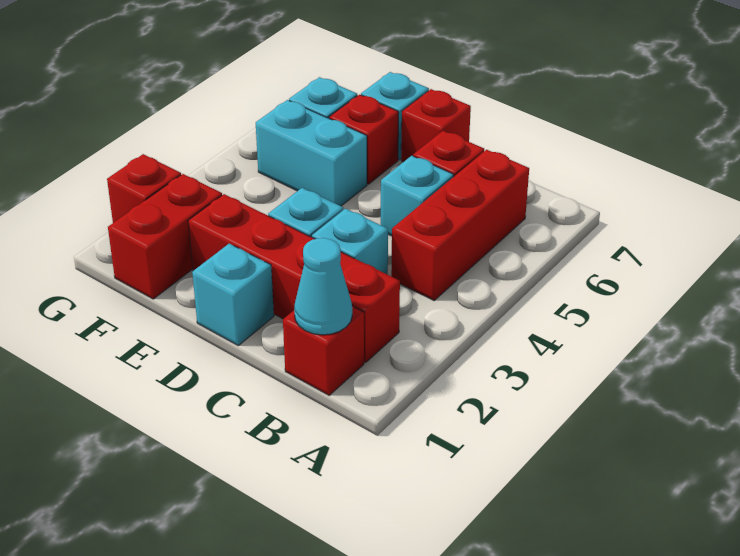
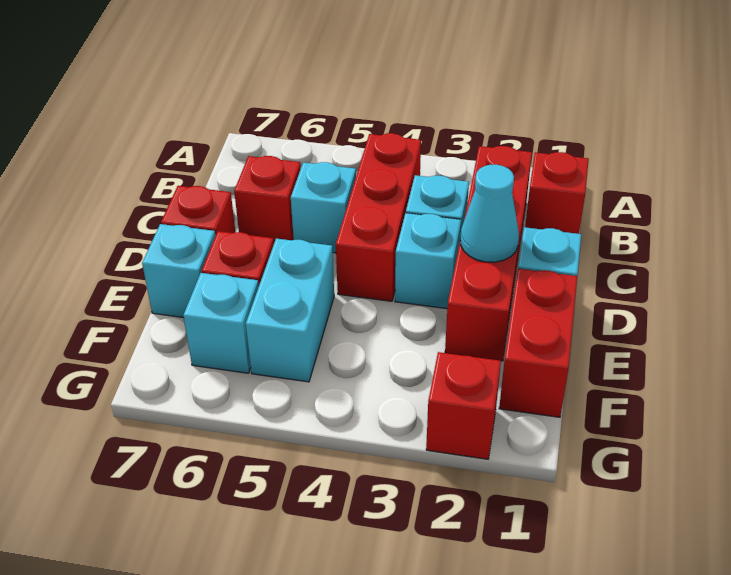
cyan cone B1 level 2 -> cyan cone D2 level 2
red brick B4:B6 level 1 -> red brick B4:D4 level 1
red brick F1:F2 level 1 -> red brick E1:F1 level 1

